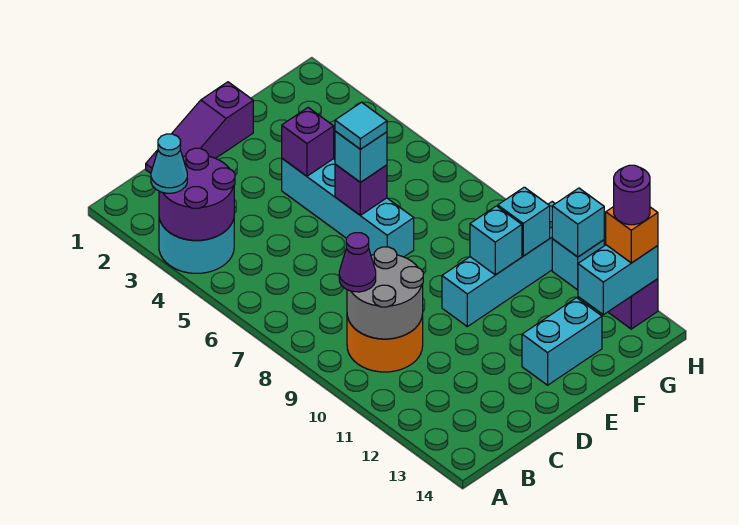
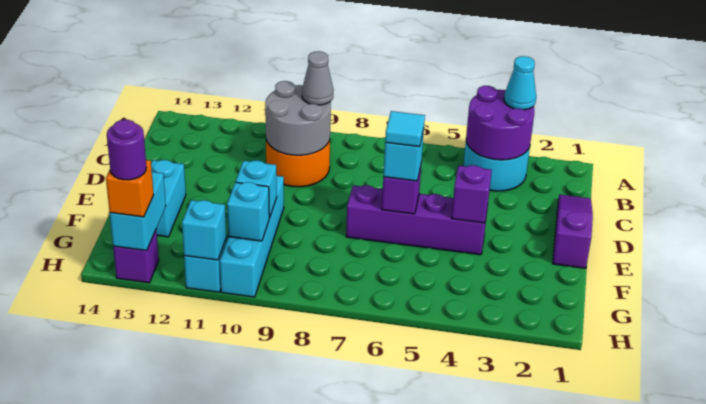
purple cone B9 level 3 -> grey cone B9 level 3
cyan brick E4:E7 level 1 -> purple brick E4:E7 level 1

